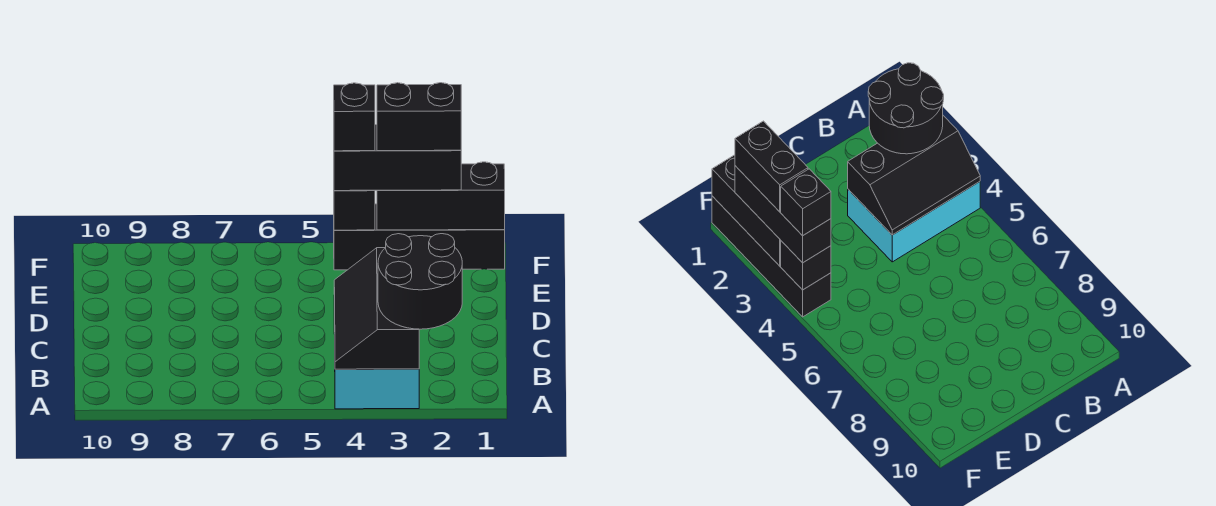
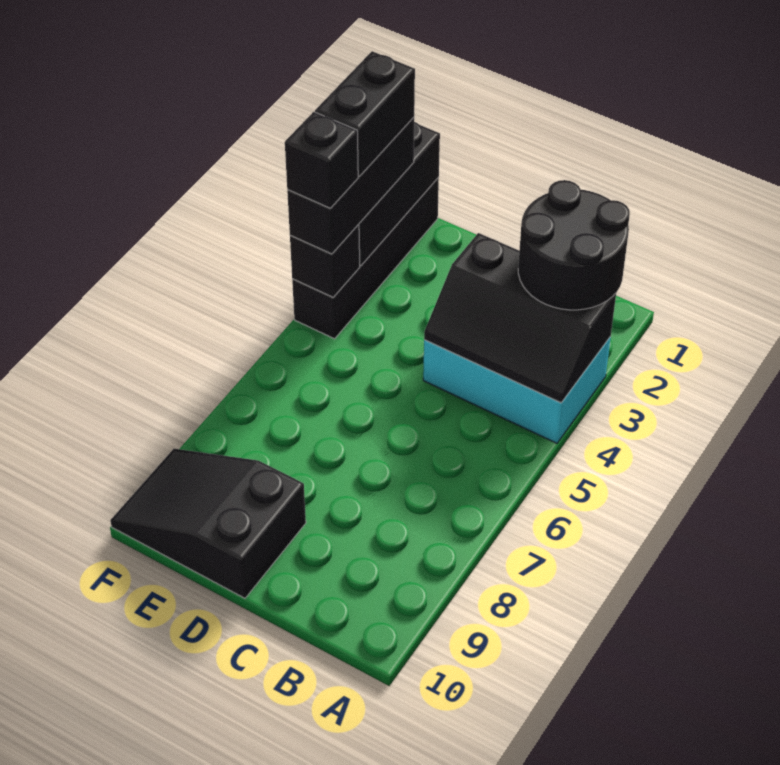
none -> black slope D9:F10 level 1 top D

